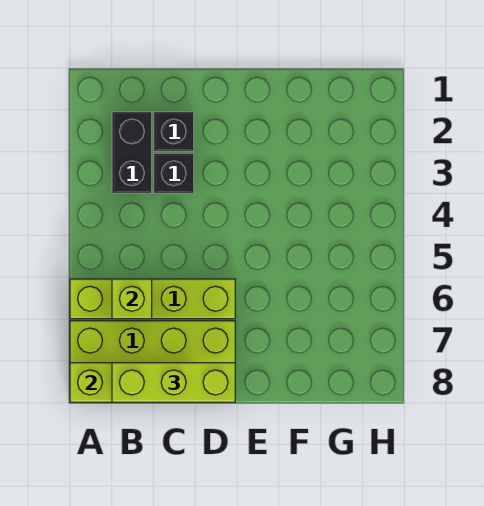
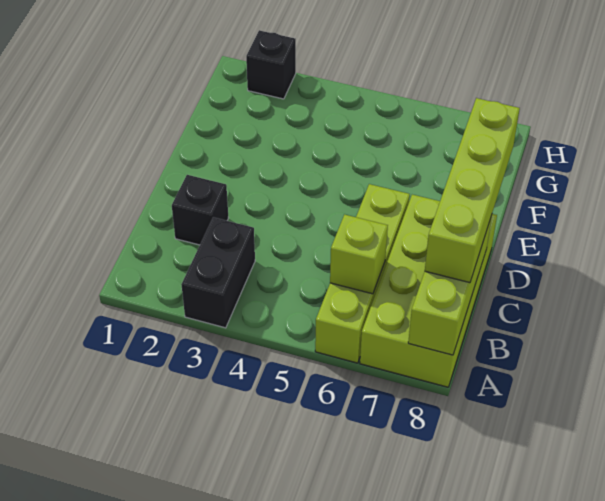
black brick B2:B3 level 1 -> black brick A3:B3 level 1
lime brick B8:D8 level 3 -> lime brick B8:E8 level 3
black brick C3 level 1 -> black brick H2 level 1

